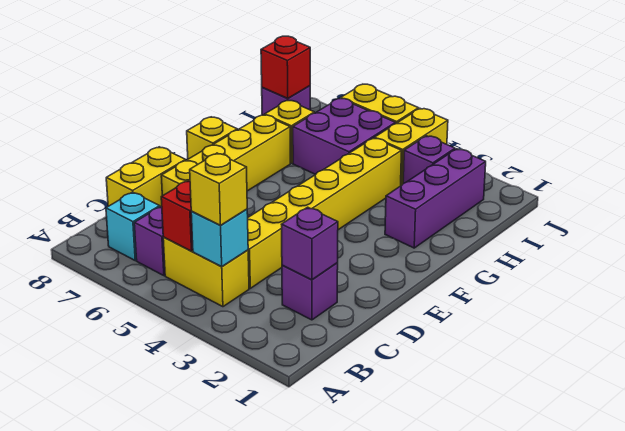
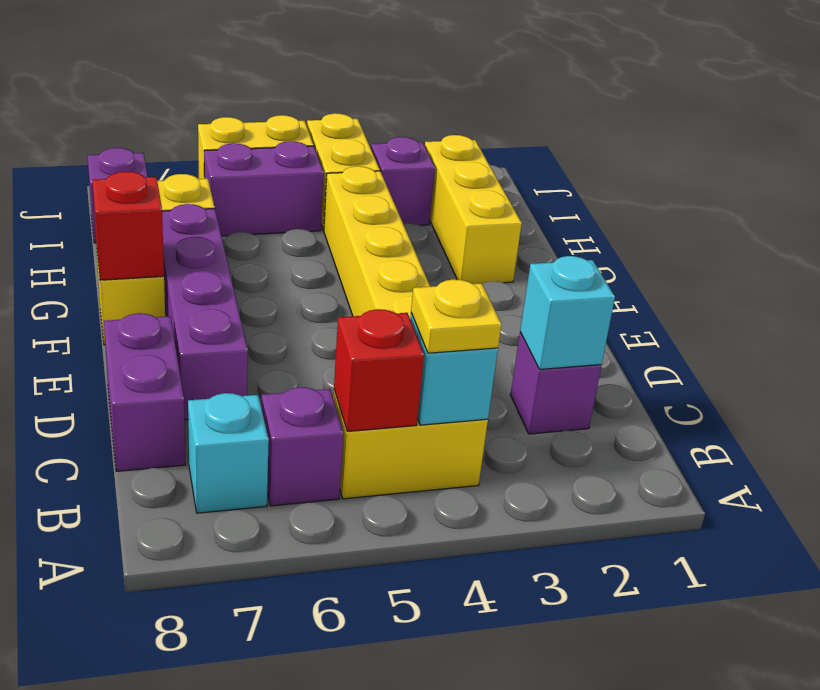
yellow brick B4 level 3 -> yellow plate B4 level 3
purple brick C2 level 2 -> cyan brick C2 level 2
yellow brick C8:D8 level 1 -> purple brick C8:D8 level 1
yellow brick D7:G7 level 1 -> purple brick D7:G7 level 1
purple brick G2:I2 level 1 -> yellow brick G2:I2 level 1
purple brick H5:I6 level 1 -> purple brick I5:I6 level 1
red brick I8 level 2 -> red brick F8 level 2

